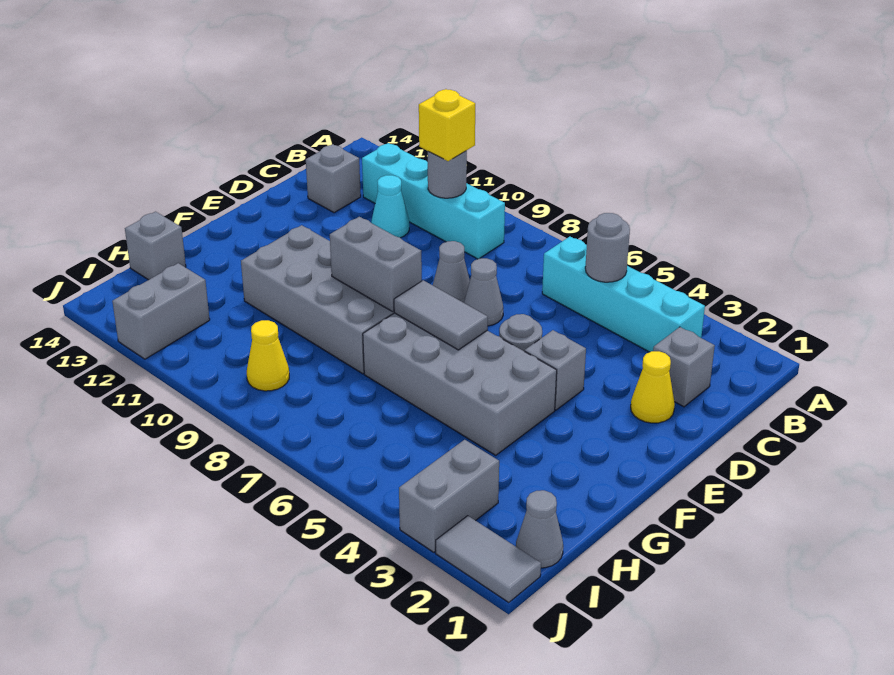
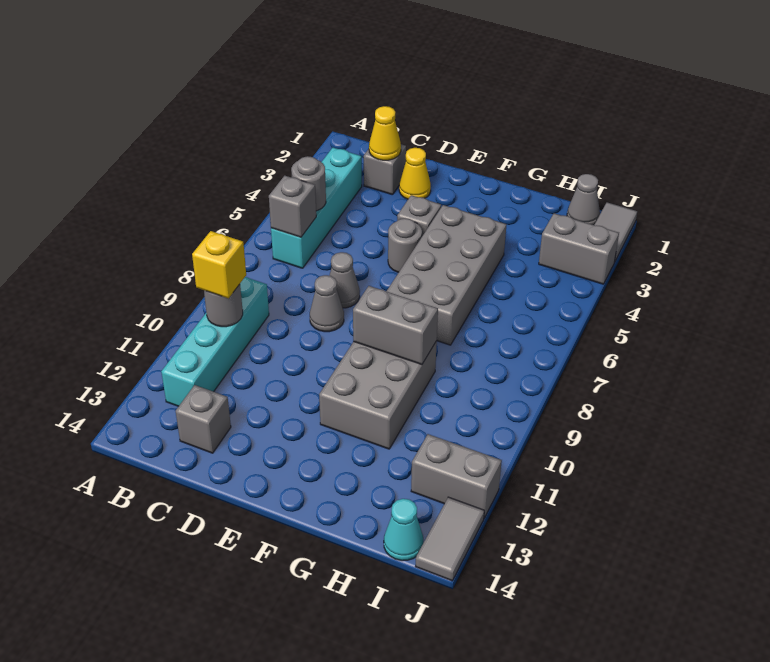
cyan cone C11 level 1 -> cyan cone I14 level 1
grey tile F6:F7 level 2 -> grey tile J13:J14 level 1
grey brick F8:G11 level 1 -> grey brick F9:G11 level 1
grey brick F8:F9 level 2 -> grey brick F9:G9 level 2
grey brick H14 level 1 -> grey brick B6 level 2
yellow cone I9 level 1 -> yellow cone C2 level 2

